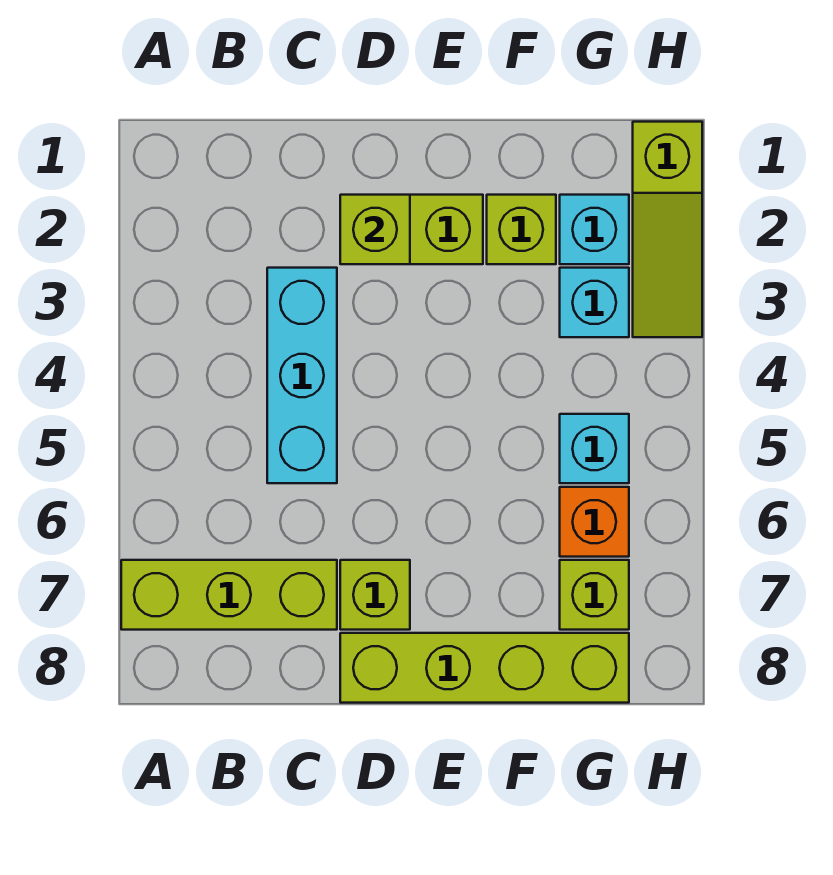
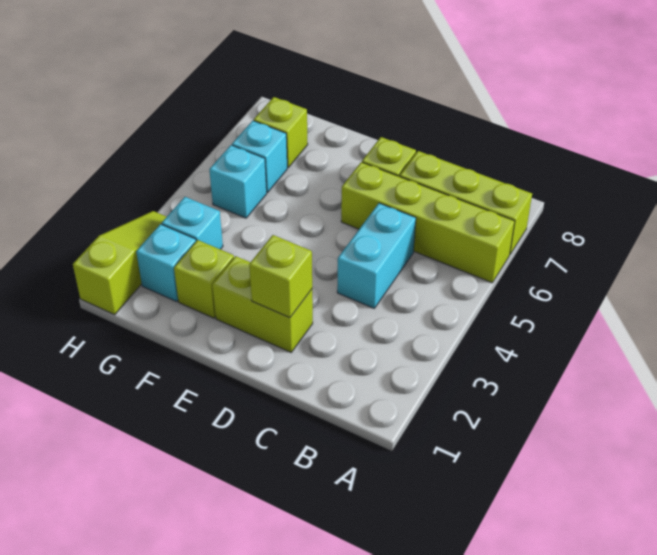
cyan brick C3:C5 level 1 -> cyan brick C4:C5 level 1
lime brick D8:G8 level 1 -> lime brick A6:D6 level 1
orange brick G6 level 1 -> cyan brick G6 level 1

